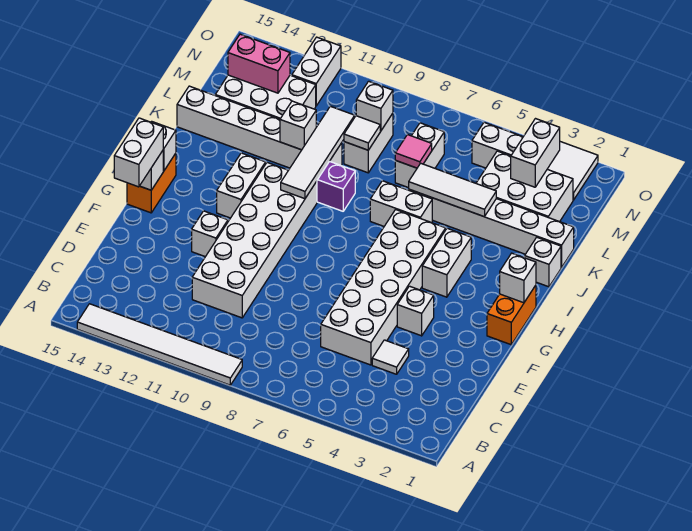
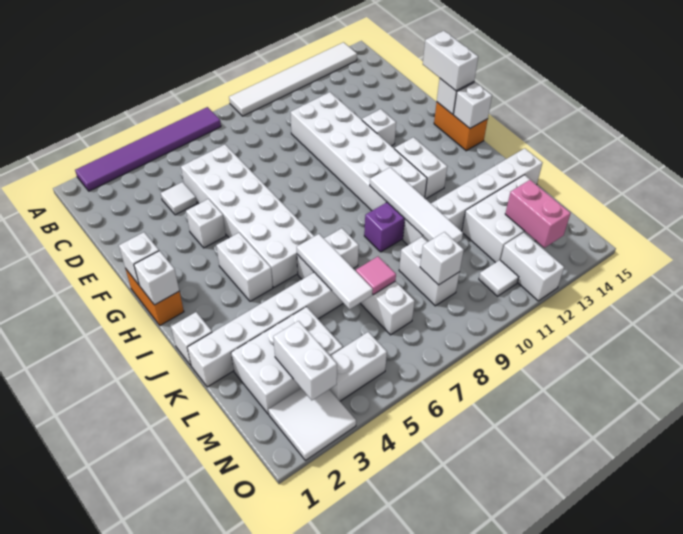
none -> purple tile A2:A7 level 1
white tile K4:K6 level 2 -> white tile J6:L6 level 2
white brick K11 level 2 -> white brick G1 level 2
white tile L9 level 2 -> white tile N11 level 1
pink brick M13:M14 level 2 -> pink brick M13:N13 level 2

